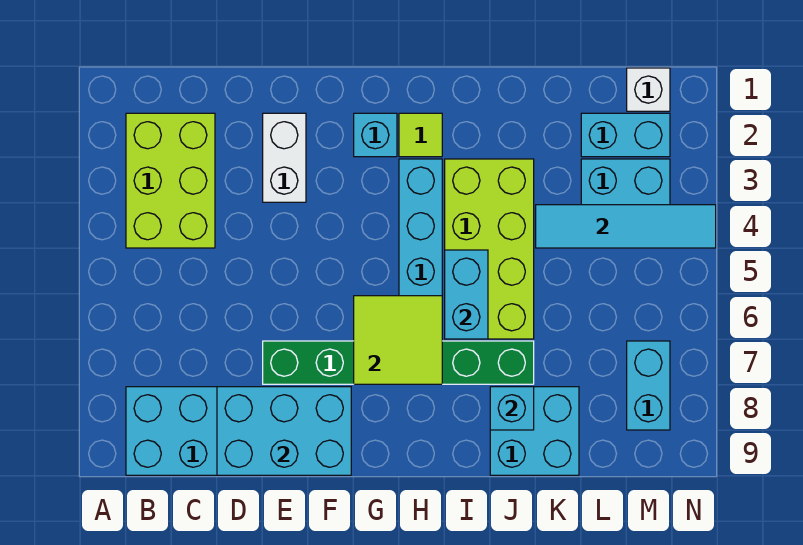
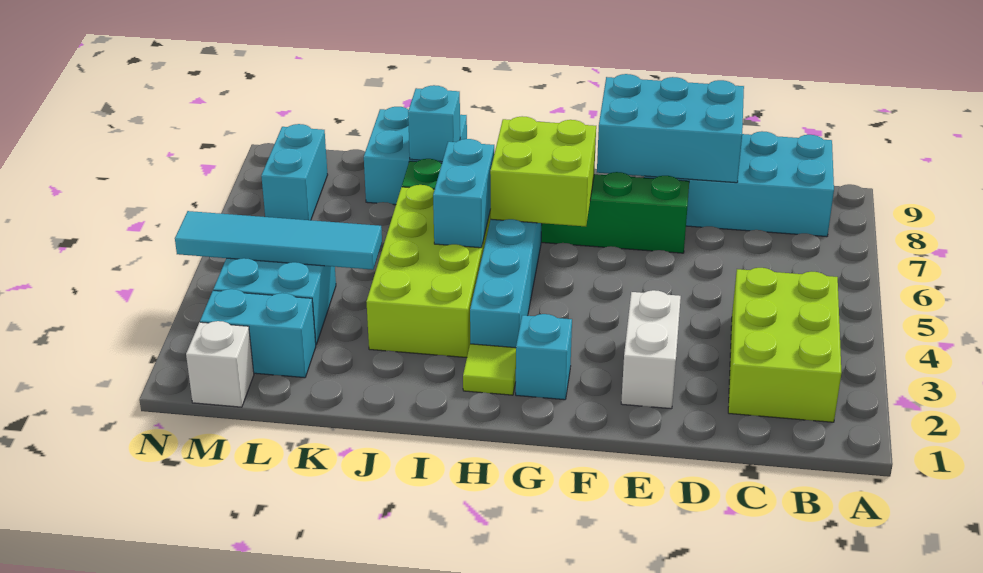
lime tile G6:H7 level 2 -> lime brick G6:H7 level 2

